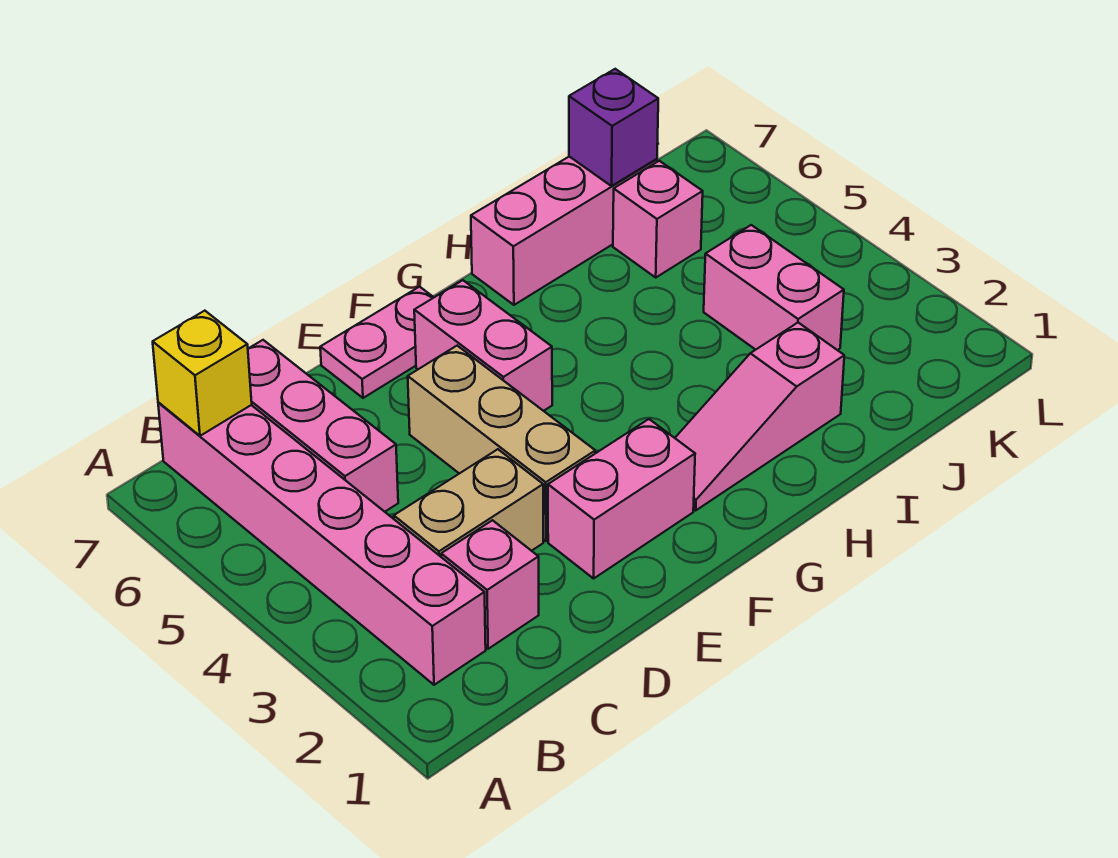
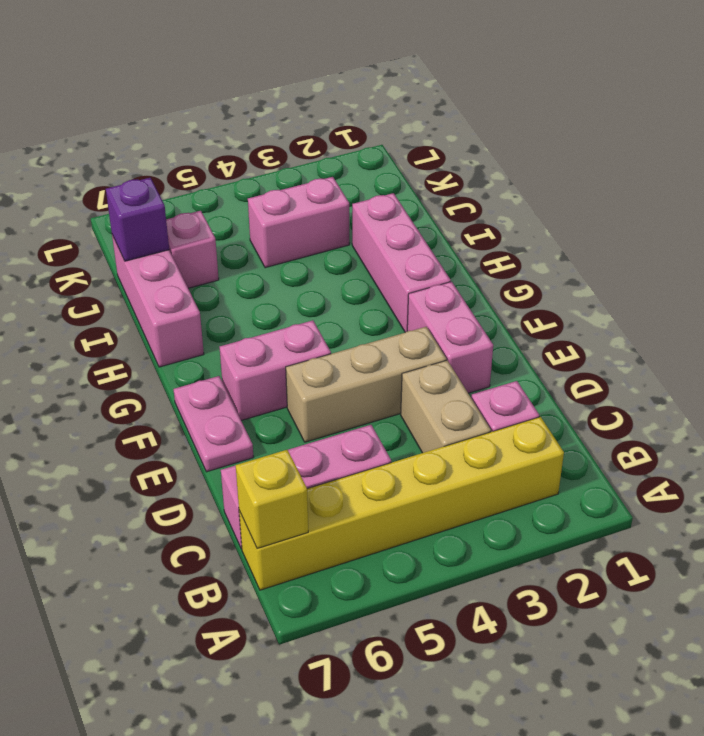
pink brick B2:B7 level 1 -> yellow brick B2:B7 level 1
pink slope G2:I2 level 1 top I -> pink brick G2:I2 level 1

